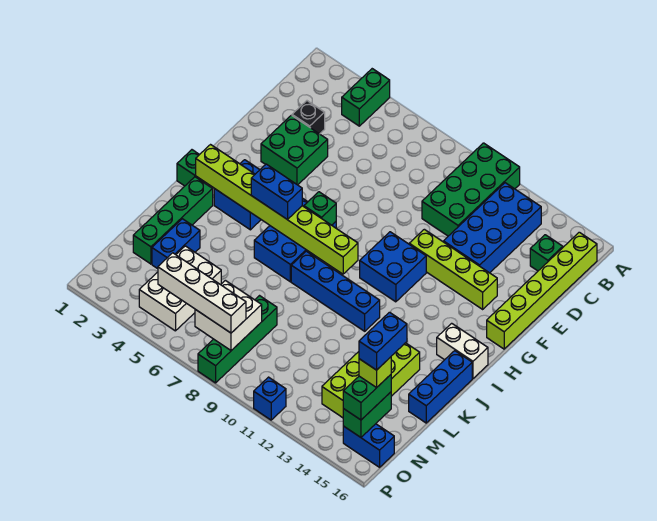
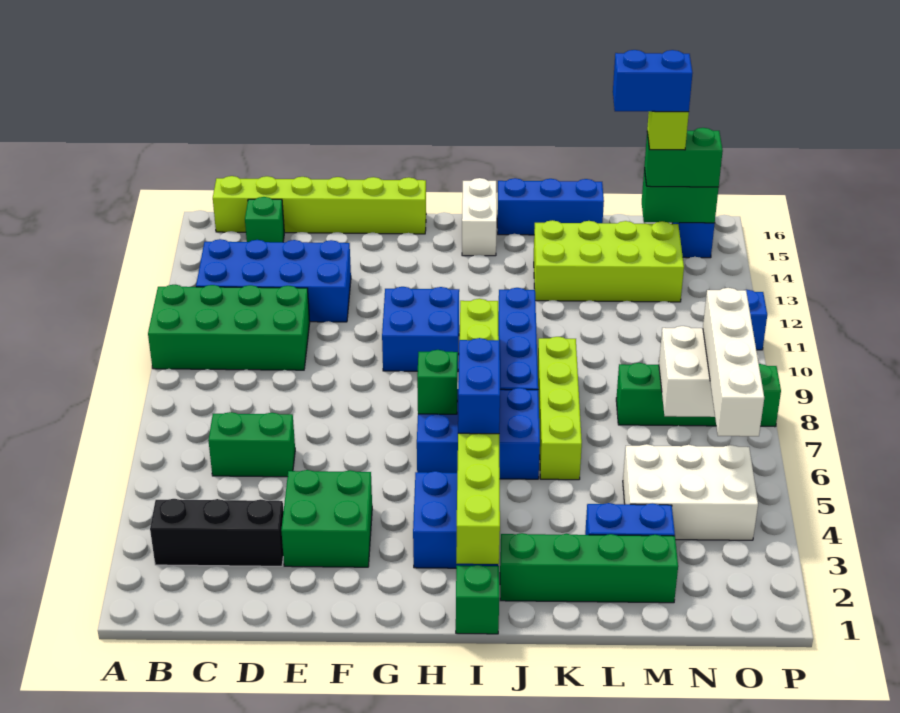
green brick A4:B4 level 1 -> green brick C6:D6 level 1
black brick D3 level 1 -> black brick B3:D3 level 1
lime brick F11:F14 level 1 -> lime brick K6:K9 level 1

